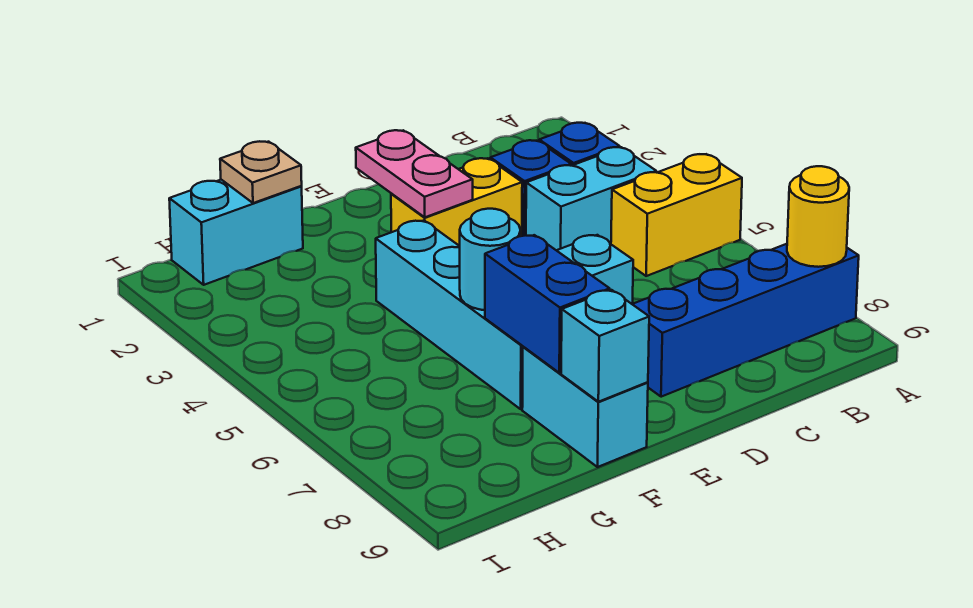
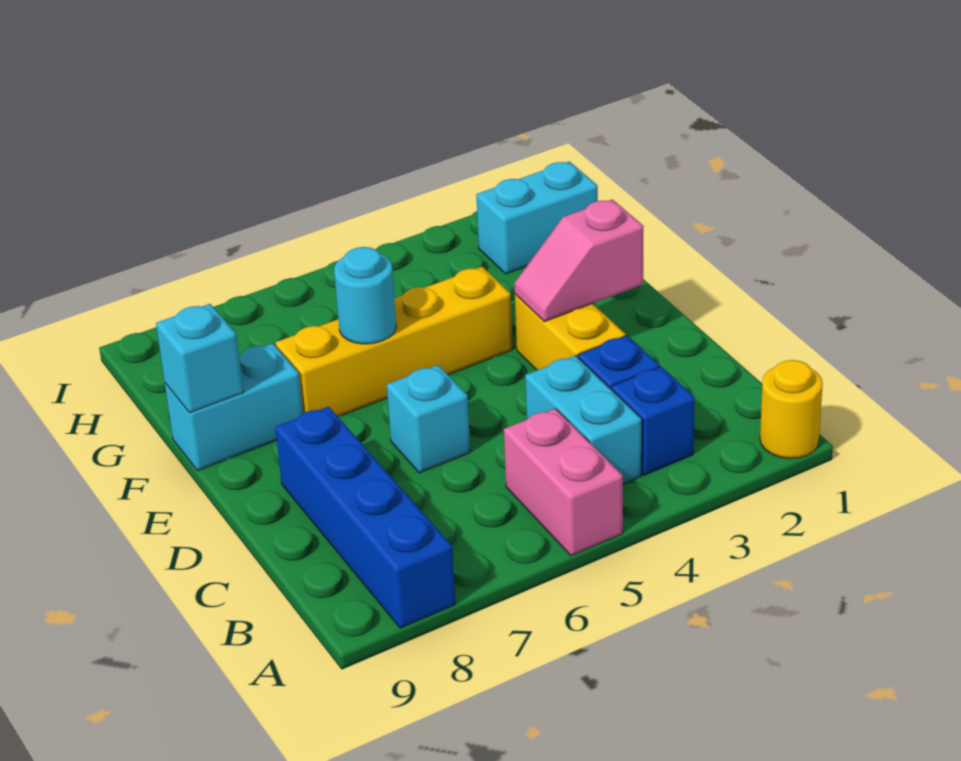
yellow brick A5:B5 level 1 -> pink brick A5:B5 level 1
yellow round brick A8 level 2 -> yellow round brick A1 level 1
pink plate E2:E3 level 2 -> pink slope E2:E3 level 2 top 2
cyan brick F4:F7 level 1 -> yellow brick F4:F7 level 1
blue brick F7:F8 level 2 -> none
cyan brick G1:H1 level 1 -> cyan brick H1:H2 level 1
tan plate G1 level 2 -> none

